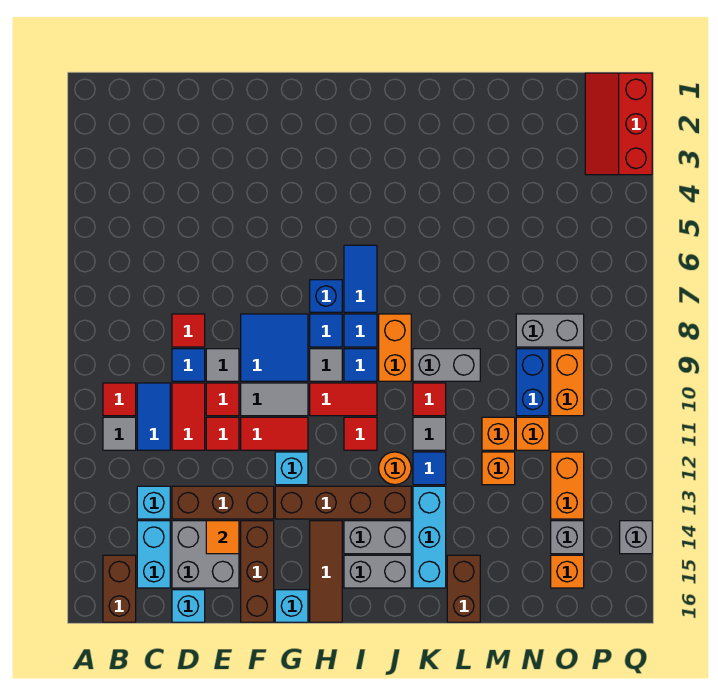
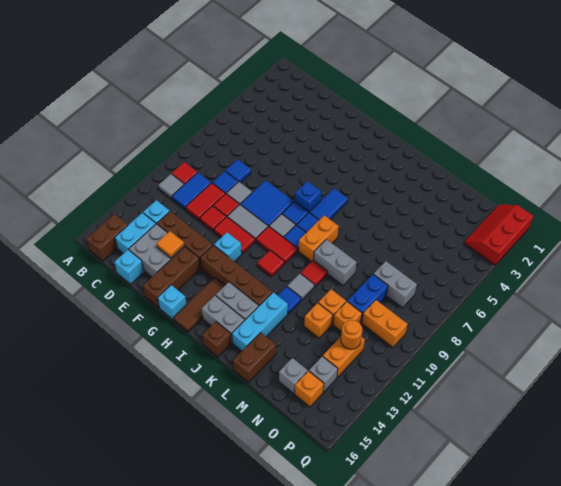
red tile D8 level 1 -> blue tile D8 level 1
orange round brick J12 level 1 -> orange round brick O12 level 2
none -> brown brick J16 level 1
orange brick O9:O10 level 1 -> orange brick O10:P10 level 1
grey brick Q14 level 1 -> grey brick N15 level 1

